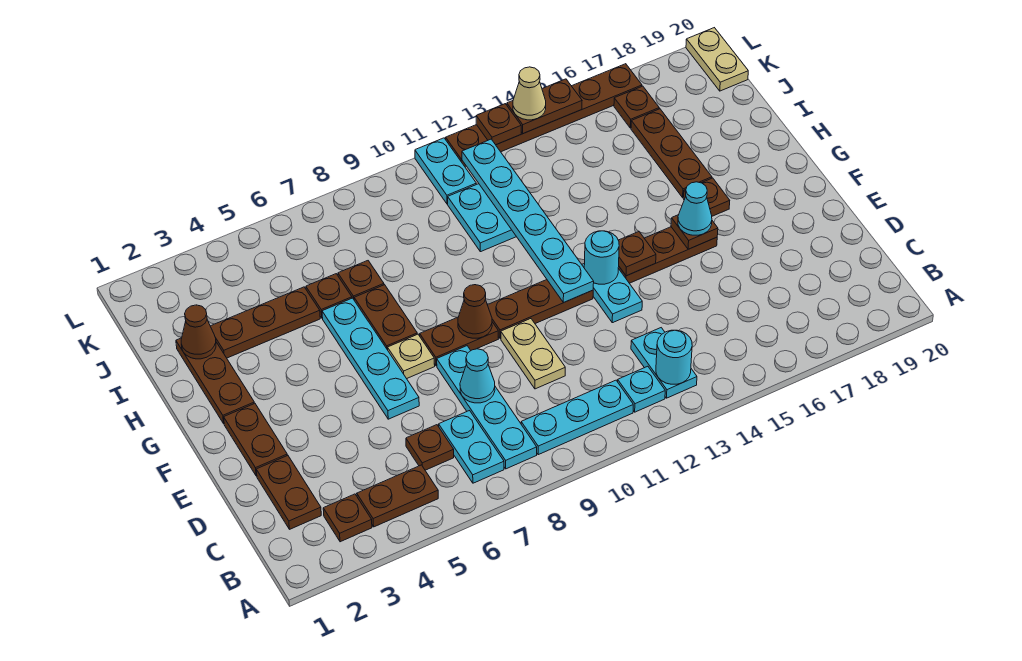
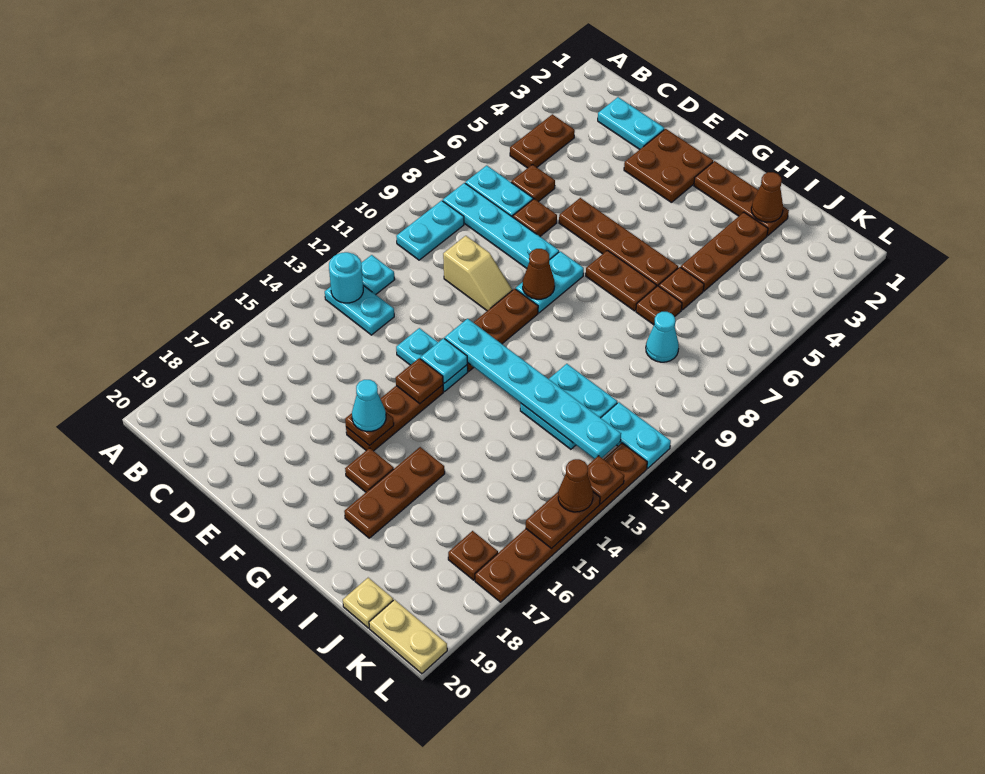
brown plate B3 level 1 -> brown plate D7 level 1
cyan plate B9:B11 level 1 -> cyan plate B9:B10 level 1
brown plate C2:D2 level 1 -> cyan plate C2:D2 level 1
cyan cone D8 level 2 -> cyan cone J8 level 1
tan plate D10:E10 level 1 -> tan slope D10:E10 level 1 top D
brown plate E2:F2 level 1 -> brown plate E2:F3 level 1
cyan plate E6:H6 level 1 -> brown plate E6:H6 level 1
tan plate F7 level 1 -> tan plate J20 level 1
brown plate F8:F9 level 1 -> cyan plate F8:F9 level 1
cyan round brick F13 level 2 -> cyan plate F13 level 2
brown plate H17:J17 level 1 -> brown plate H16:H18 level 1
tan cone L14 level 3 -> brown cone L14 level 3

